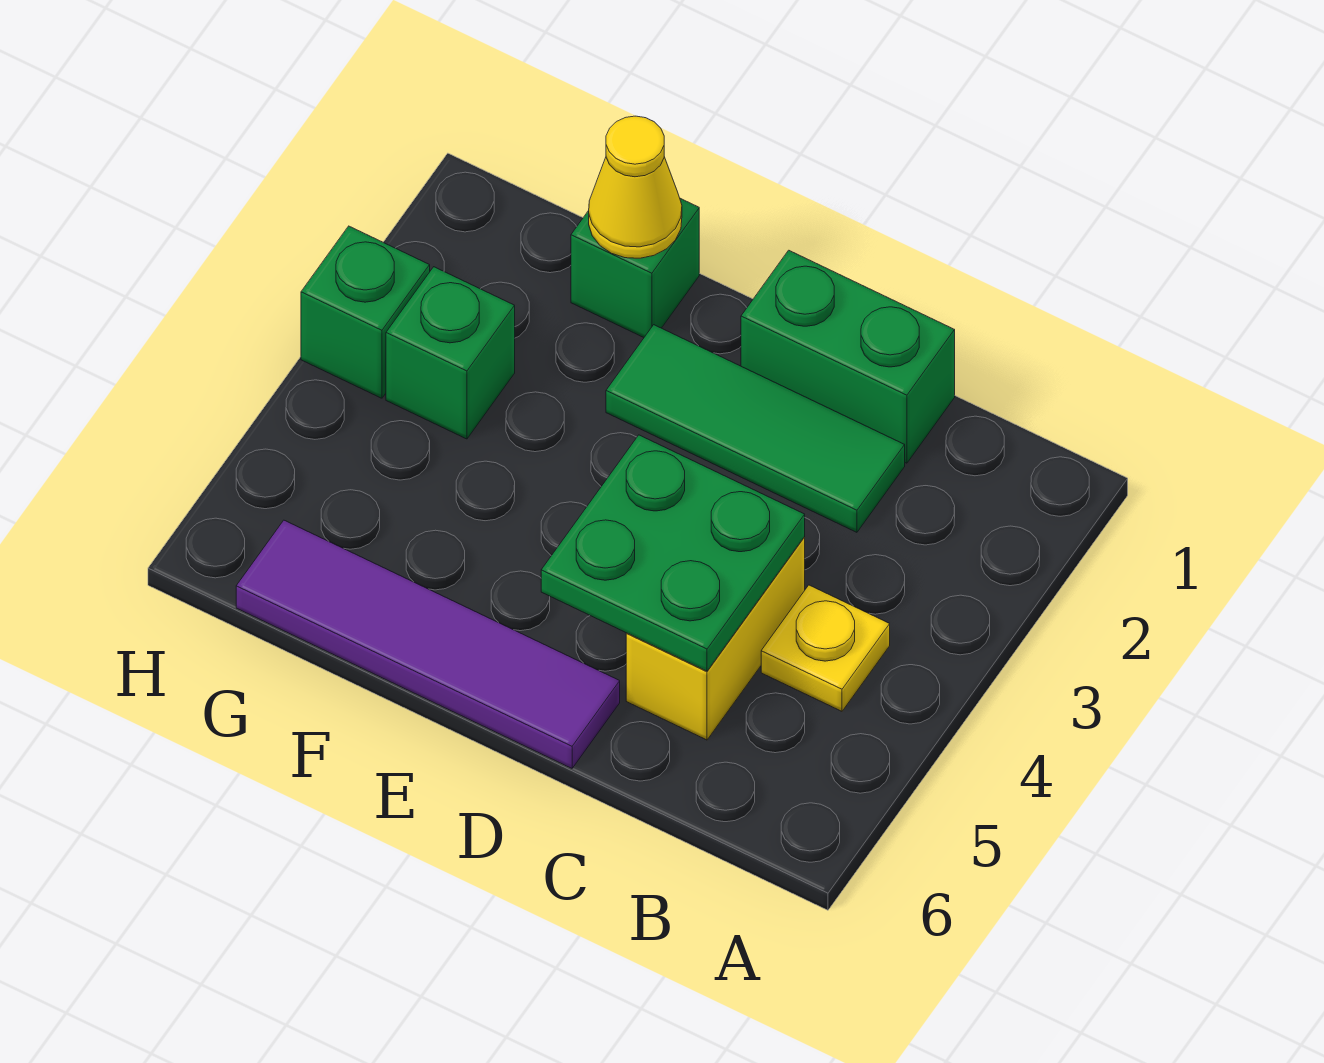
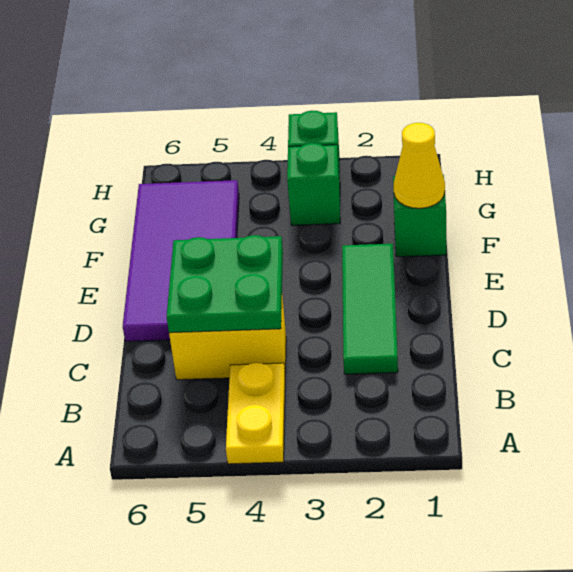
yellow plate B4 level 1 -> yellow plate A4:B4 level 1
green brick C1:D1 level 1 -> none
purple tile D6:G6 level 1 -> purple tile D5:G6 level 1

